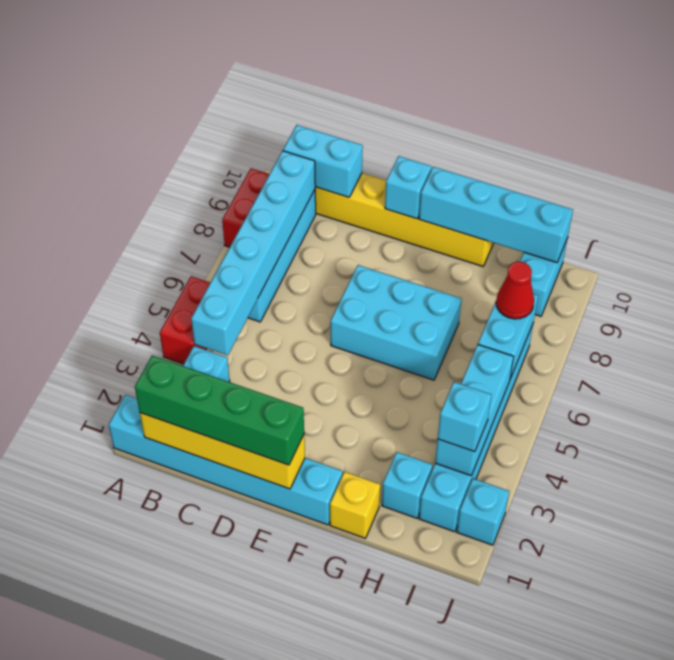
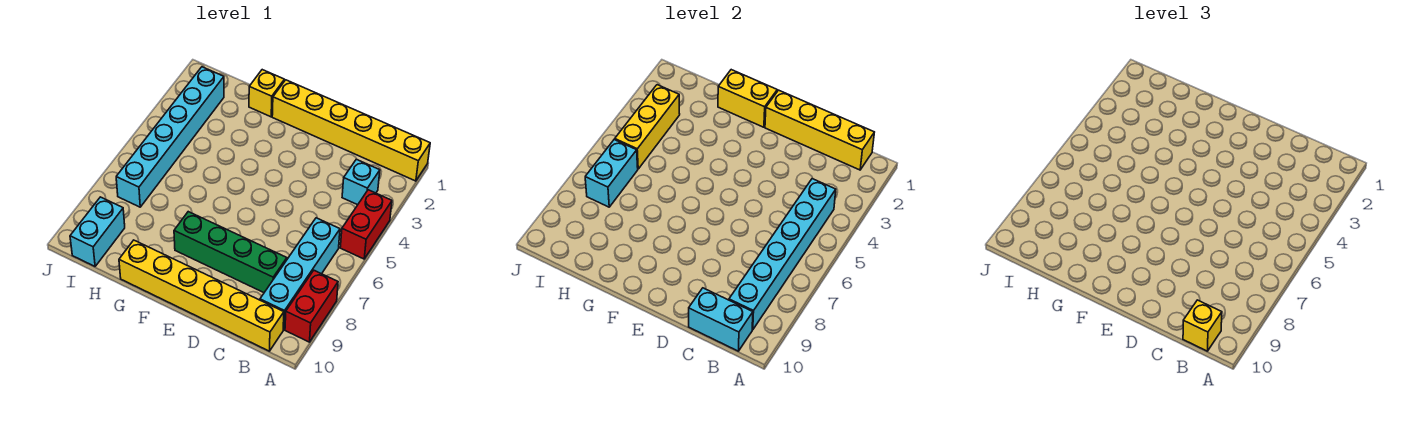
cyan brick A1:F1 level 1 -> yellow brick A1:F1 level 1
green brick B1:E1 level 3 -> green brick C8:F8 level 1
none -> yellow brick B10 level 3
cyan brick E6:G7 level 1 -> none
cyan brick E10 level 2 -> none
none -> yellow brick F1:G1 level 2
cyan brick F10:I10 level 2 -> none
cyan brick H2 level 1 -> none
cyan brick I3:I5 level 2 -> yellow brick I3:I5 level 2
cyan brick I3 level 3 -> none
red cone I7 level 3 -> none
cyan brick J2 level 1 -> none

